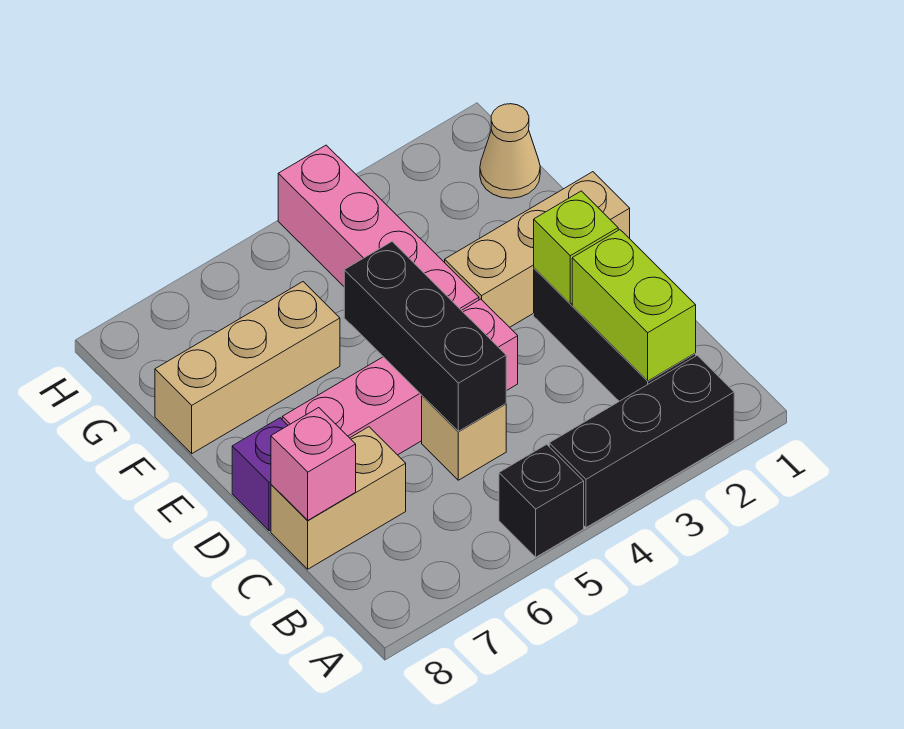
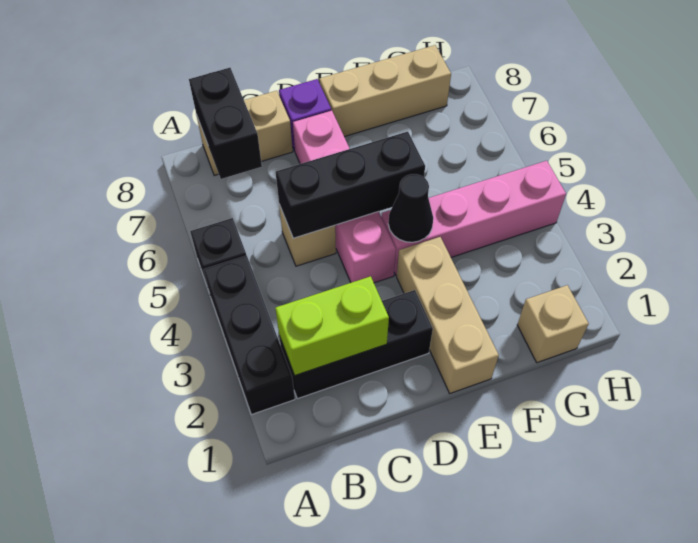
none -> black brick B7:B8 level 2
tan brick C7:C8 level 1 -> tan brick B8:C8 level 1
pink brick C8 level 2 -> none
lime brick D2 level 2 -> none
none -> black cone E4 level 2
tan brick F6:F8 level 1 -> tan brick E8:G8 level 1
tan cone G1 level 1 -> tan brick G1 level 1

